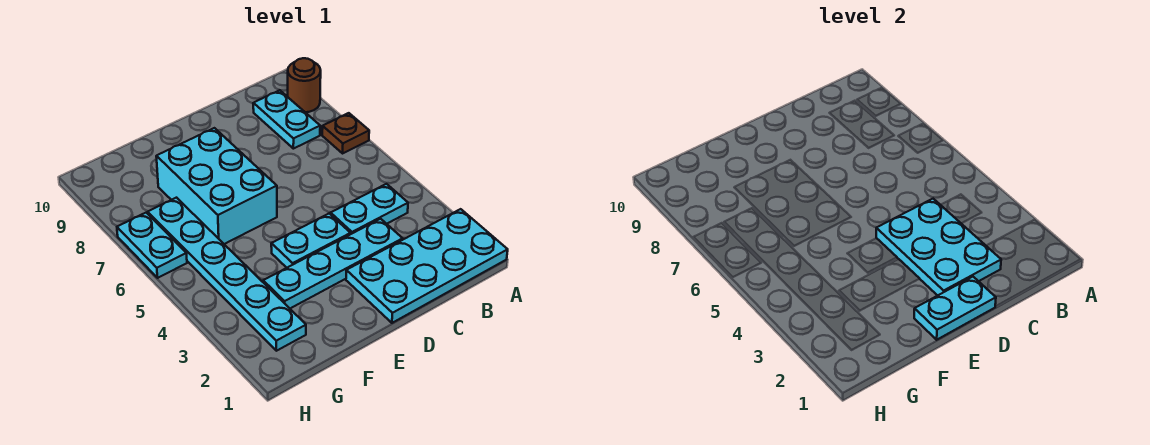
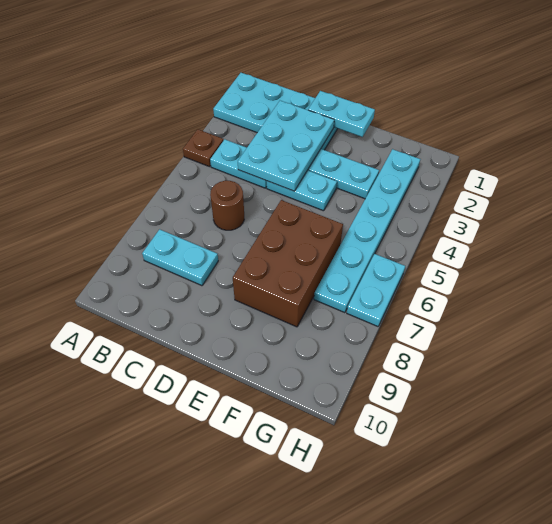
brown plate A7 level 1 -> brown plate A4 level 1
brown round brick A9 level 1 -> brown round brick C6 level 1
cyan plate B8:B9 level 1 -> cyan plate B8:C8 level 1
cyan brick E6:F8 level 1 -> brown brick E6:F8 level 1

